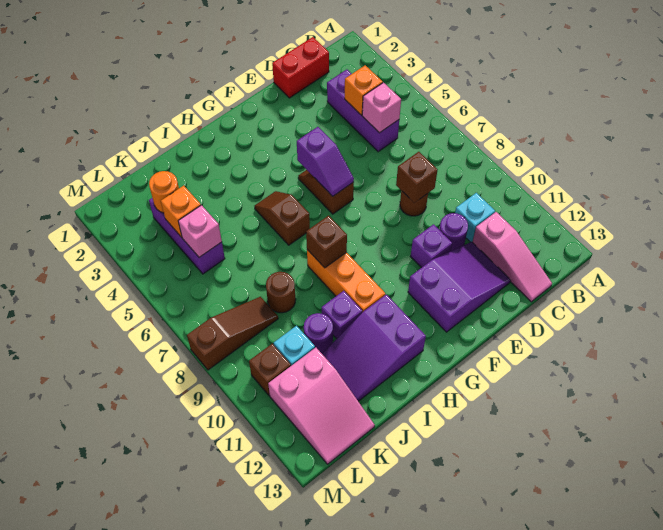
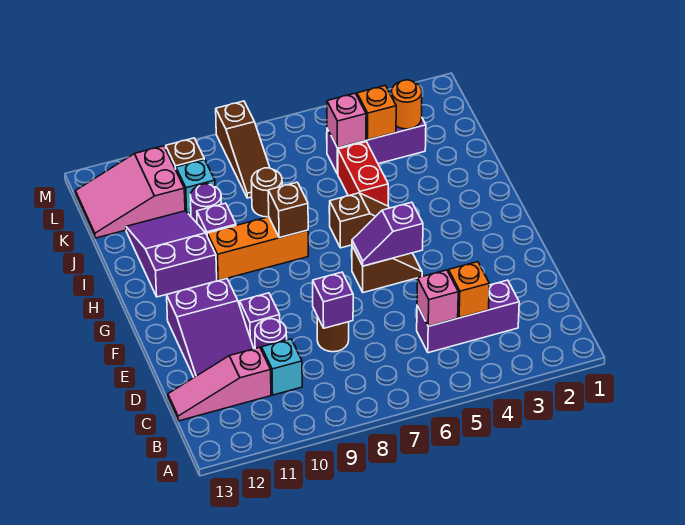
red brick C1:D1 level 1 -> red brick I5:J5 level 1
brown brick D8 level 2 -> purple brick D8 level 2

